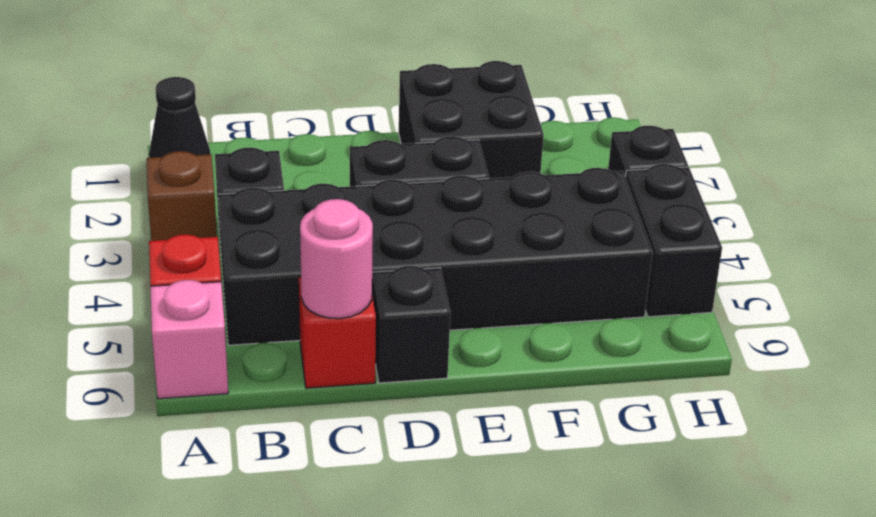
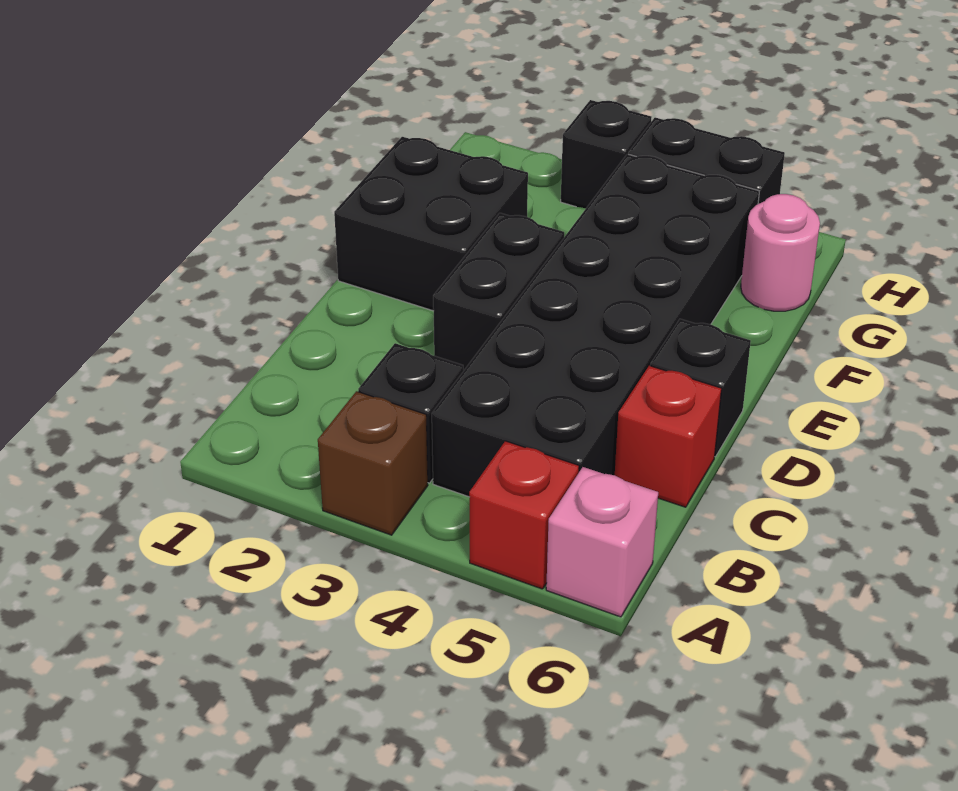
black cone A1 level 1 -> none
pink round brick C6 level 2 -> pink round brick G6 level 1

